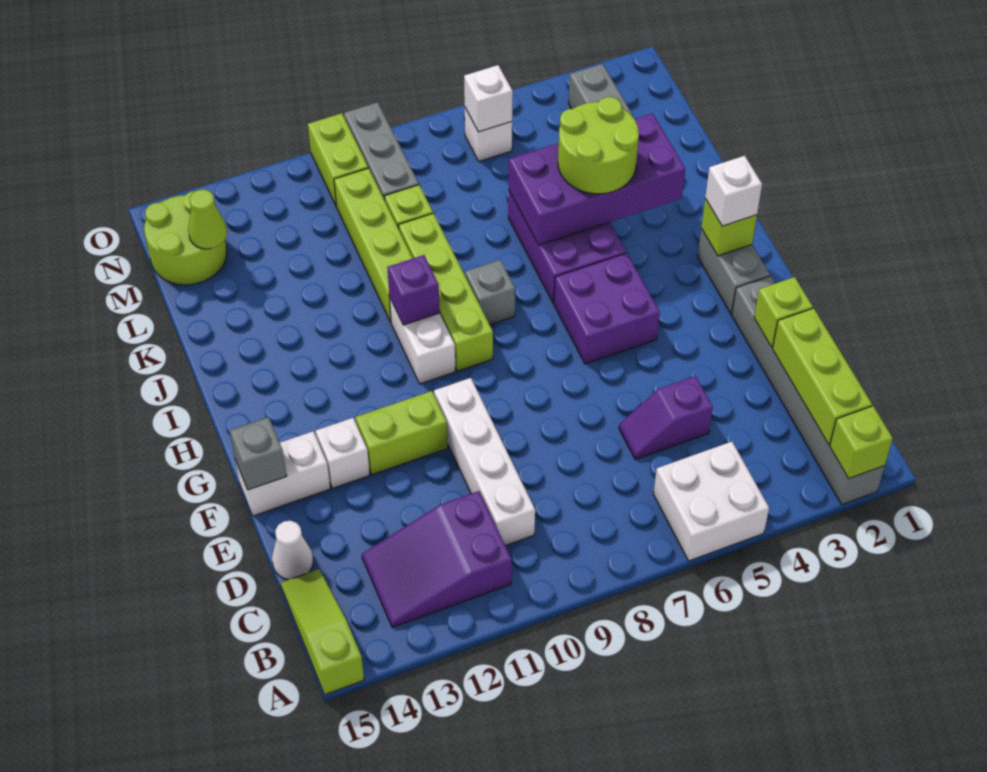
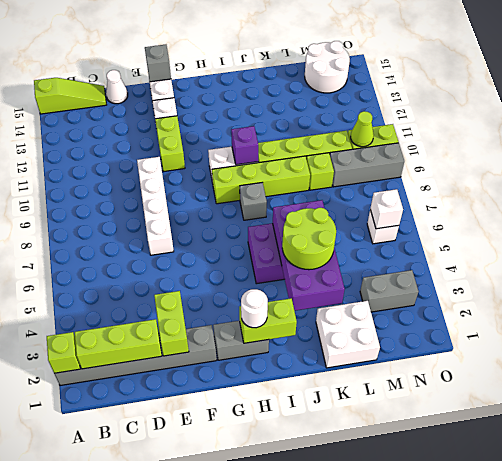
white brick A5:B6 level 1 -> white brick K1:L2 level 1
purple slope B11:C13 level 1 top 11 -> none
white brick C10:F10 level 1 -> white brick E7:E10 level 1
purple slope D5:D6 level 1 top 5 -> none
lime brick E2 level 2 -> lime brick E2:E3 level 2
purple brick G5:H6 level 1 -> none
lime brick H2 level 2 -> lime brick H2:I2 level 2
white brick H2 level 3 -> white round brick H2 level 3
lime round brick M14:N15 level 1 -> white round brick M14:N15 level 1
lime cone M14 level 2 -> lime cone N10 level 2

